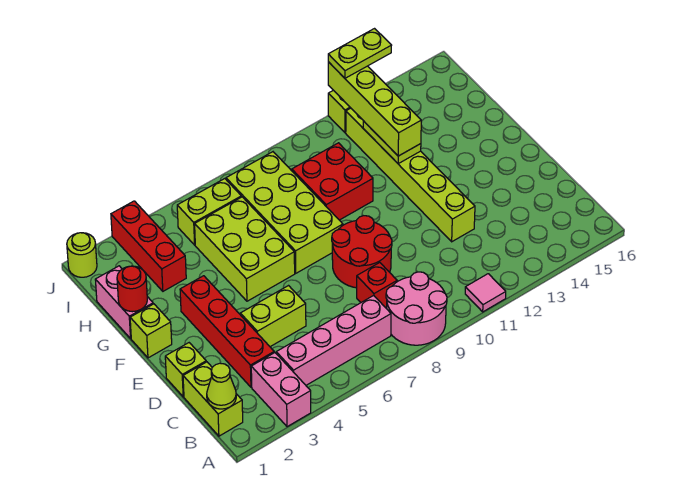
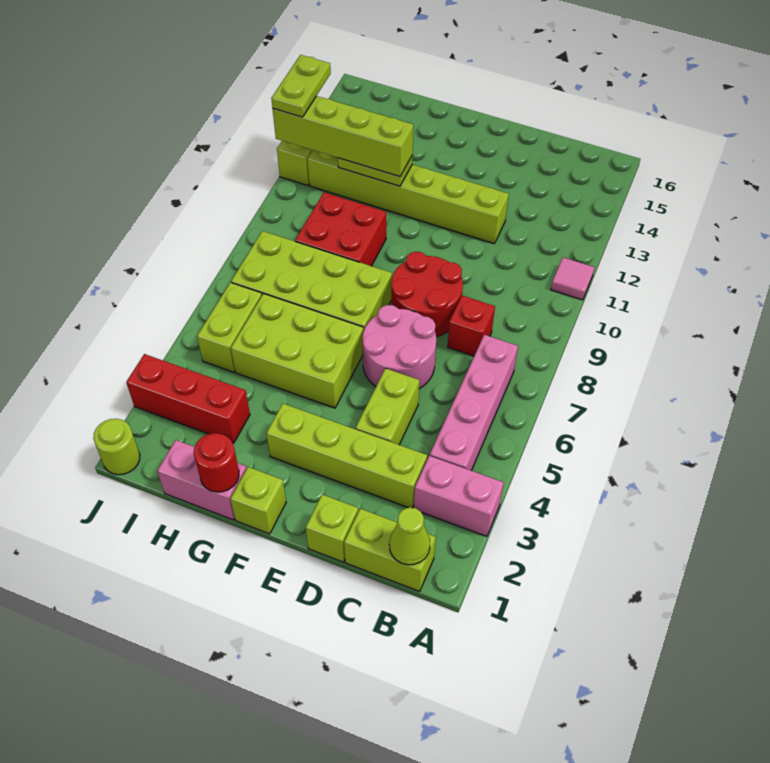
pink round brick A8:B9 level 1 -> pink round brick D6:E7 level 1
red brick C3:F3 level 1 -> lime brick C3:F3 level 1

